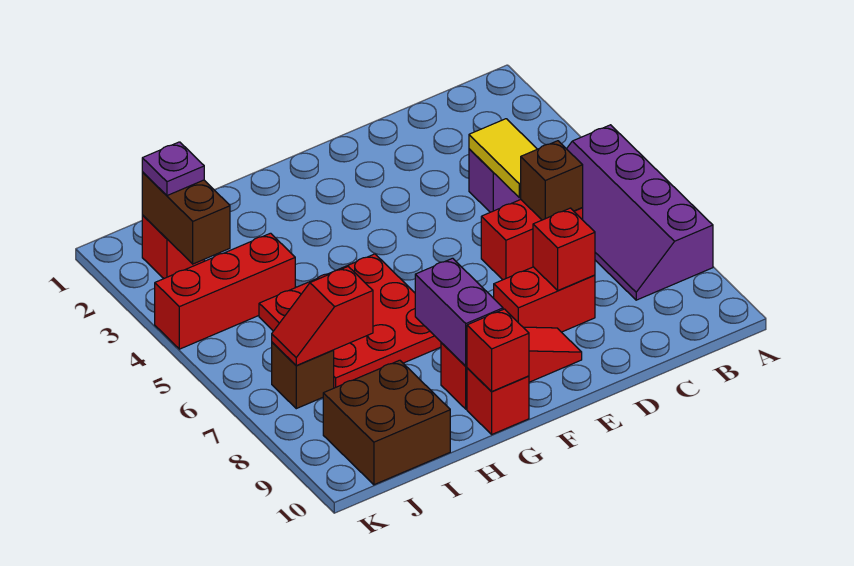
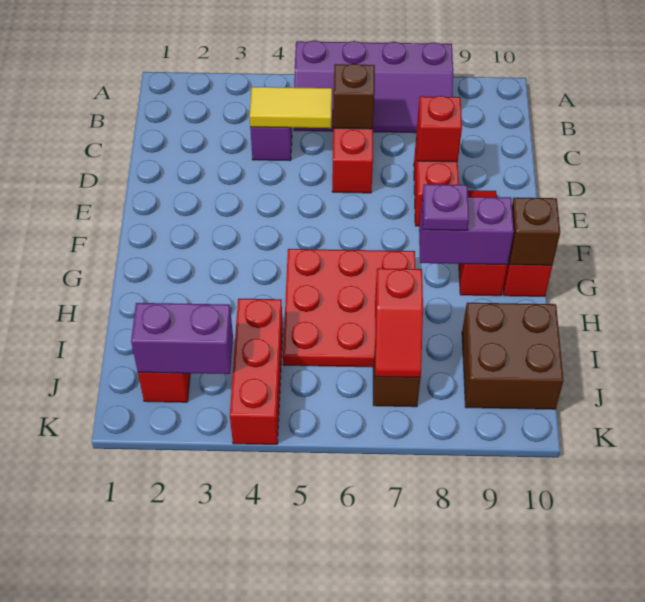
red brick G10 level 2 -> brown brick G10 level 2
brown brick J2:J3 level 2 -> purple brick J2:J3 level 2
purple plate J2 level 3 -> purple plate G8 level 3

